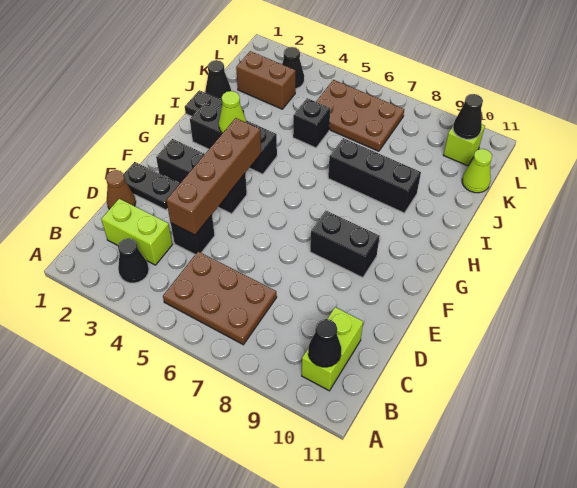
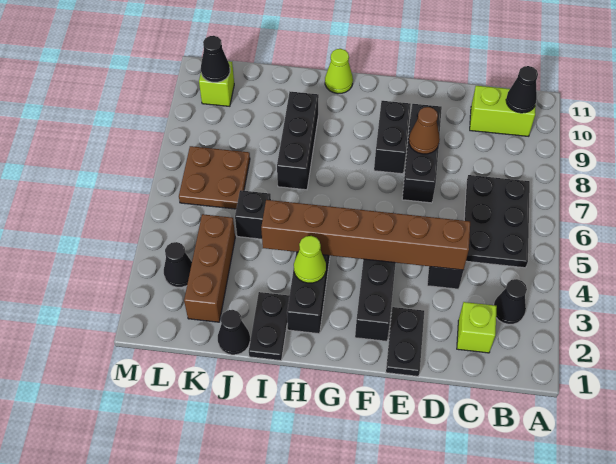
brown plate B5:C7 level 1 -> black plate B5:C7 level 1
lime brick C2:C3 level 1 -> lime brick C2 level 1
brown cone D1 level 1 -> brown cone E8 level 2
brown brick D4:G4 level 2 -> brown brick D4:I4 level 2
none -> black brick E7:E9 level 1
brown brick K2:K3 level 1 -> brown brick K2:K4 level 1
brown plate K5:L7 level 1 -> brown plate K6:L7 level 1
lime cone K11 level 1 -> lime cone H11 level 1

